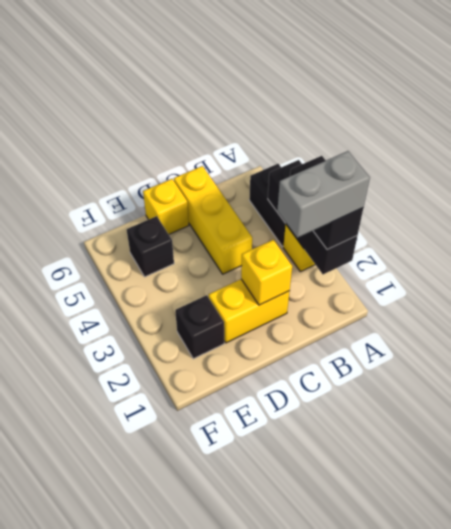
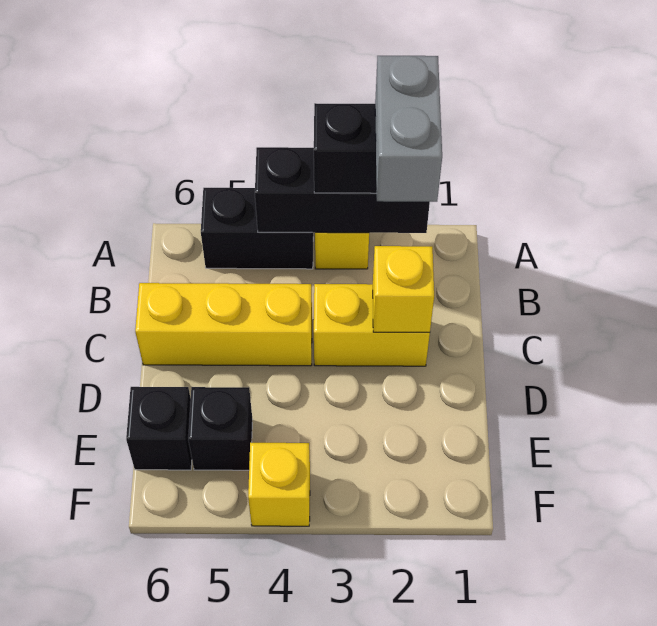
yellow brick C2:D2 level 1 -> yellow brick C2:C3 level 1
yellow brick D6 level 1 -> yellow brick F4 level 1
black brick E2 level 1 -> black brick E6 level 1

